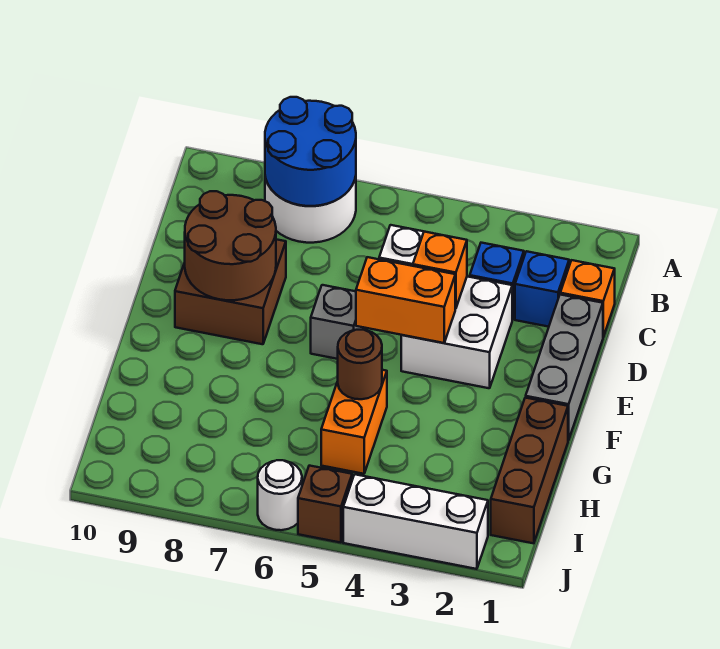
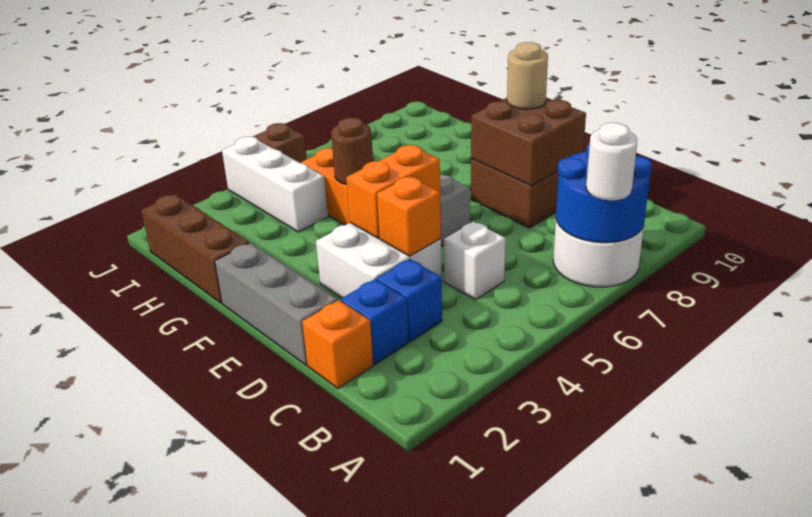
brown round brick D8:E9 level 2 -> brown brick D8:E9 level 2
none -> tan round brick E9 level 3
white brick J2:J4 level 1 -> white brick H4:J4 level 1
white round brick J6 level 1 -> white round brick A7 level 3

